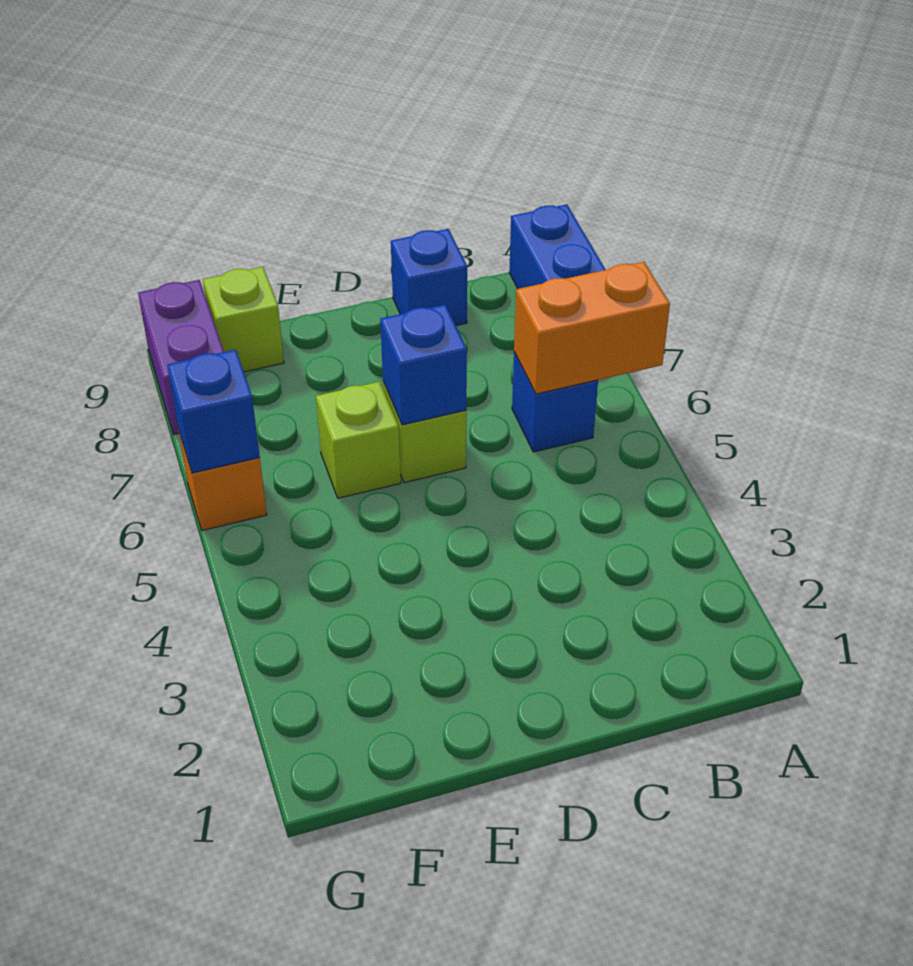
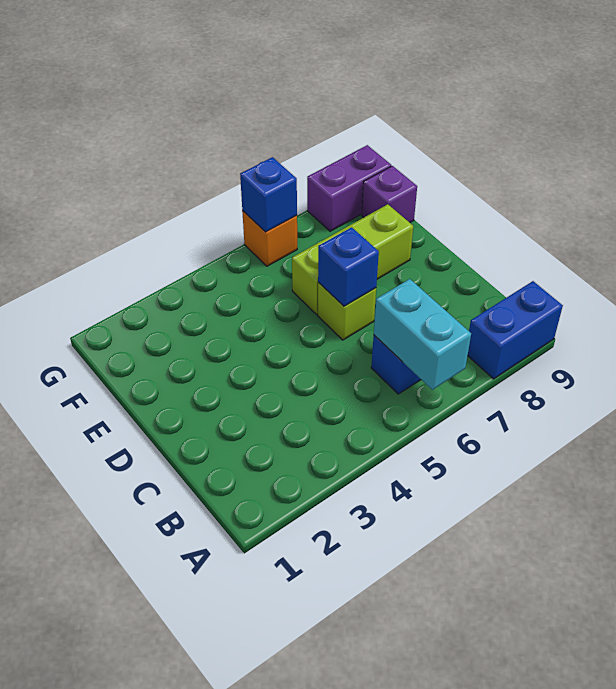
orange brick A6:B6 level 2 -> cyan brick A6:B6 level 2
blue brick C9 level 1 -> none
lime brick E6 level 1 -> lime brick E6:E8 level 1
lime brick F9 level 1 -> purple brick F9 level 1

